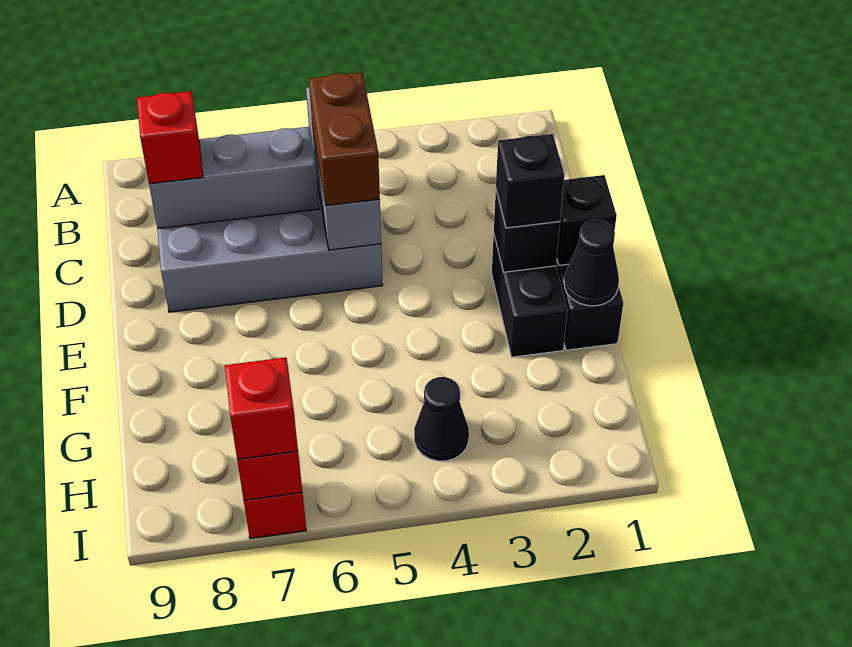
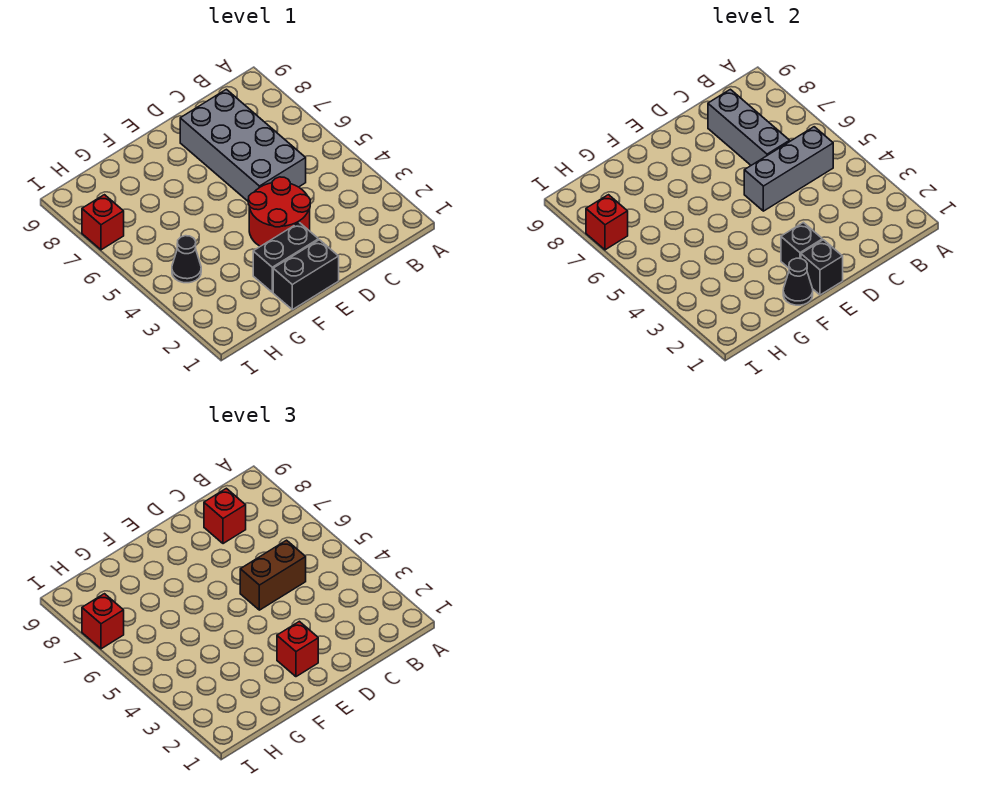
none -> red round brick D3:E4 level 1
black brick E2 level 3 -> red brick E2 level 3

